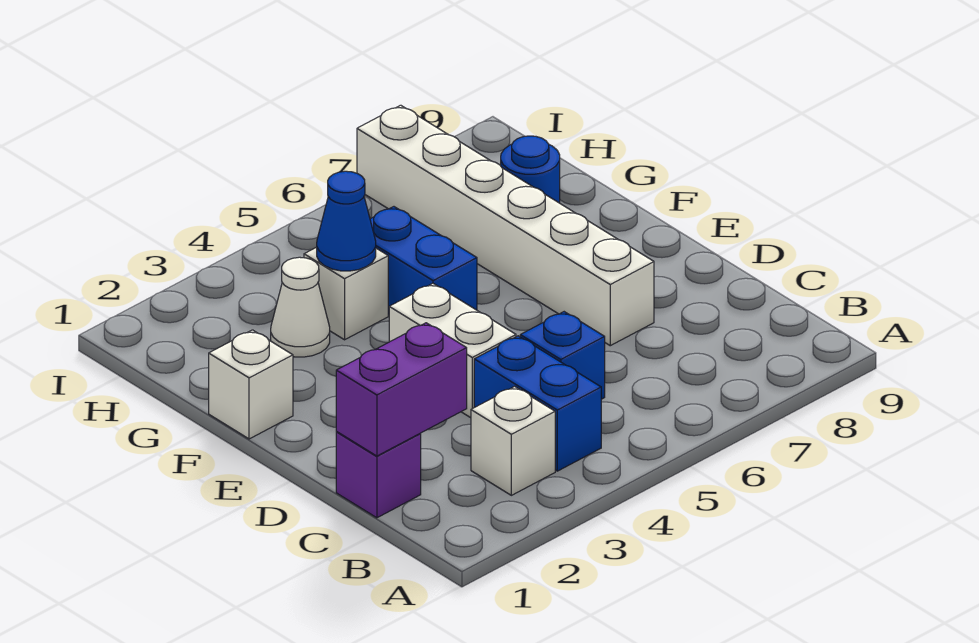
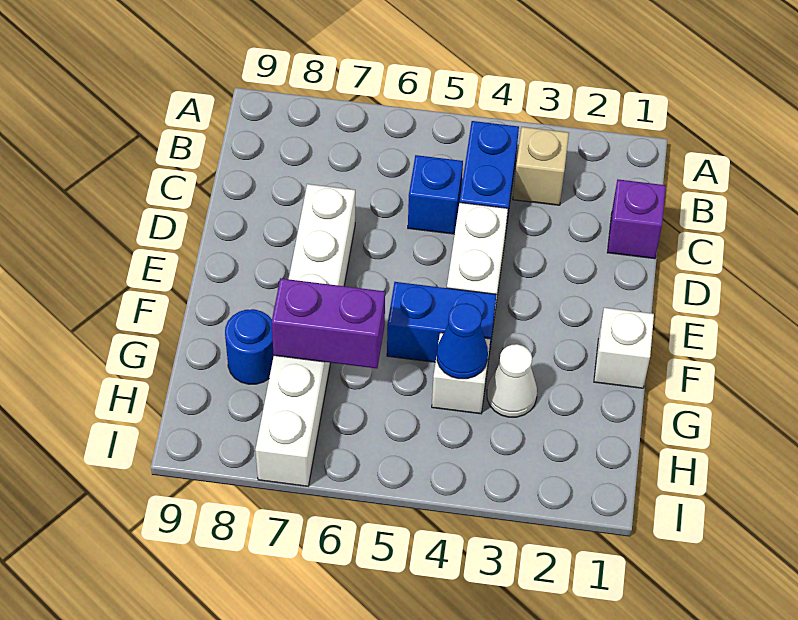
white brick B3 level 1 -> tan brick B3 level 1
purple brick C1:C2 level 2 -> purple brick G6:G7 level 2
blue brick F5:G5 level 1 -> blue brick F4:F5 level 1

